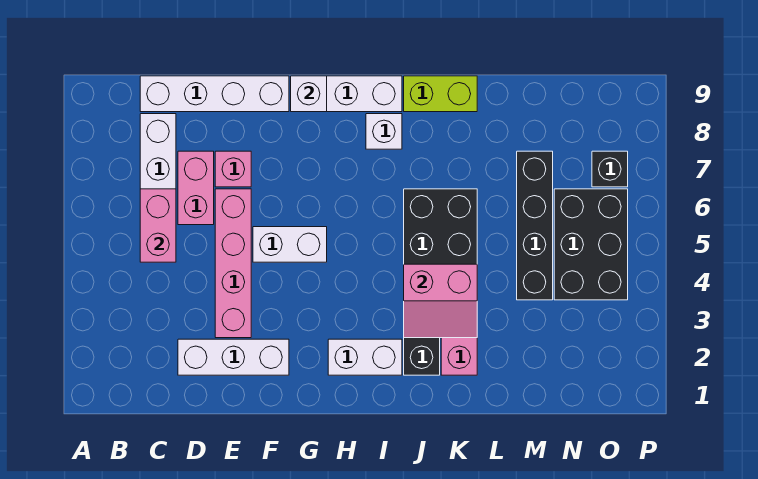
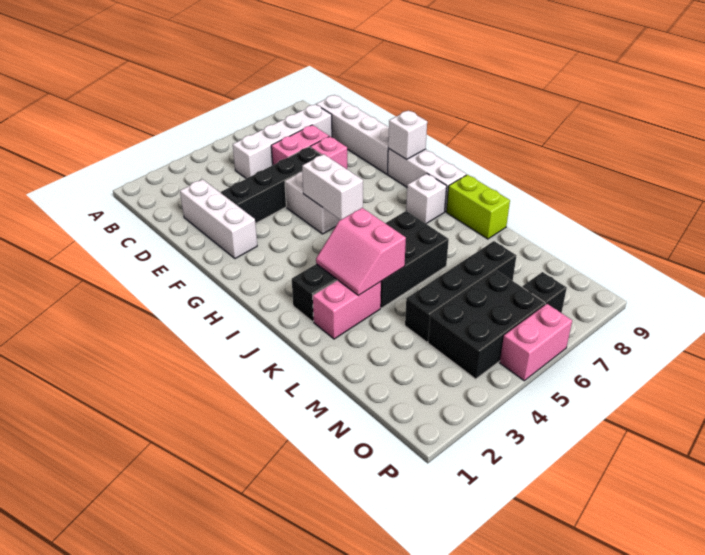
pink brick C5:C6 level 2 -> pink brick P5:P6 level 1
pink brick E3:E6 level 1 -> black brick E3:E6 level 1
white brick H2:I2 level 1 -> white brick G5:H5 level 2

